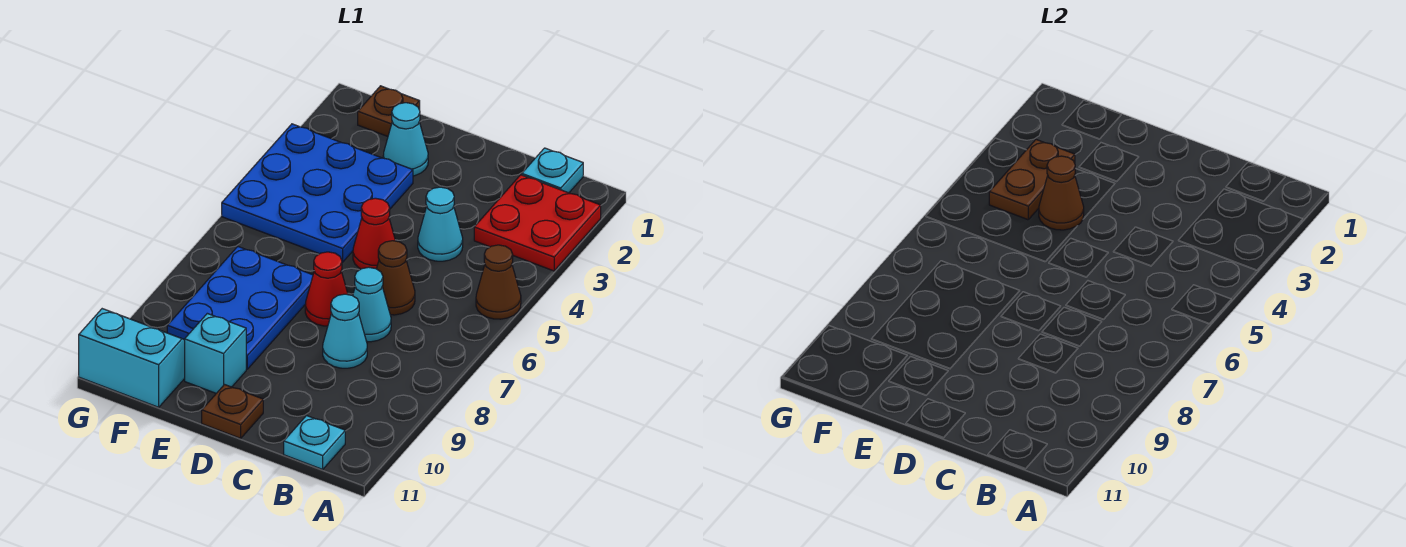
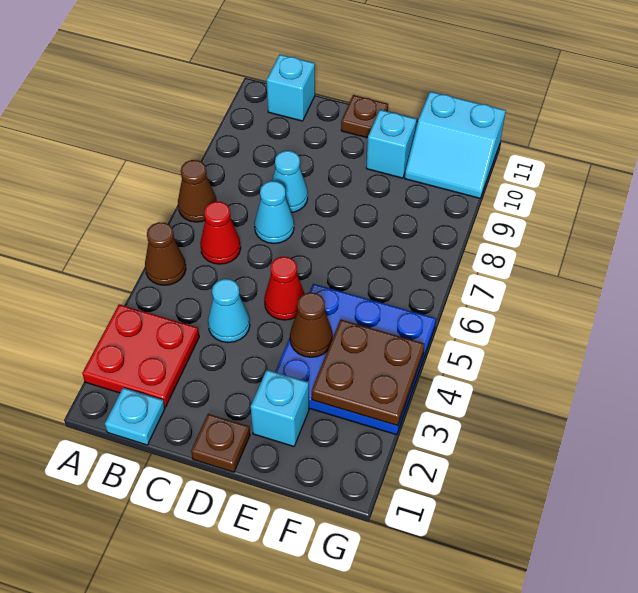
cyan plate B11 level 1 -> cyan brick B11 level 1
brown cone C6 level 1 -> brown cone A7 level 1
red cone D7 level 1 -> red cone B6 level 1
cyan cone E2 level 1 -> cyan brick E2 level 1
blue plate E7:F9 level 1 -> none
brown plate F1 level 1 -> brown plate D1 level 1
brown plate F3:F4 level 2 -> brown plate F3:G4 level 2

